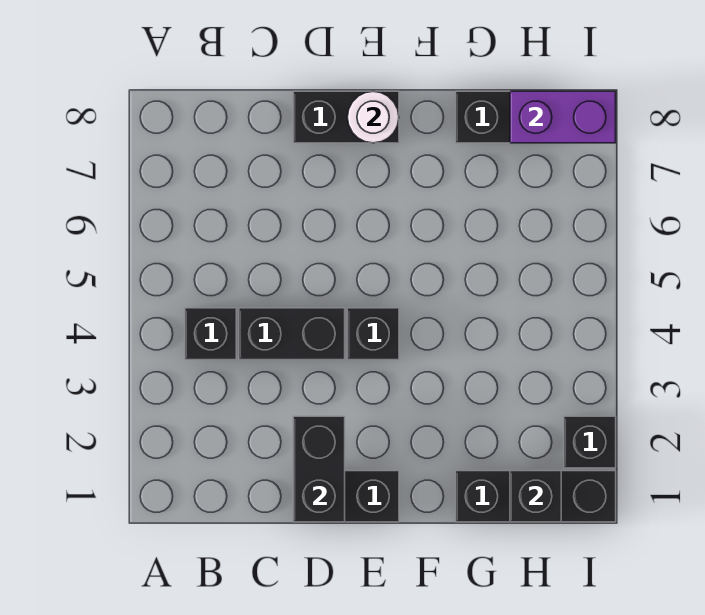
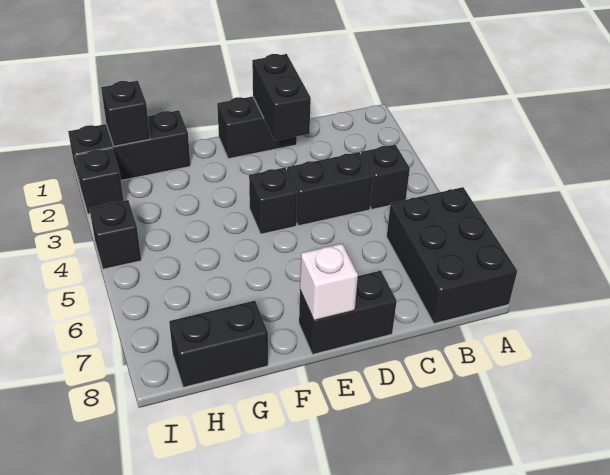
none -> black brick A6:B8 level 1
white round brick E8 level 2 -> white brick E8 level 2
purple brick H8:I8 level 2 -> none
none -> black brick I4 level 1

